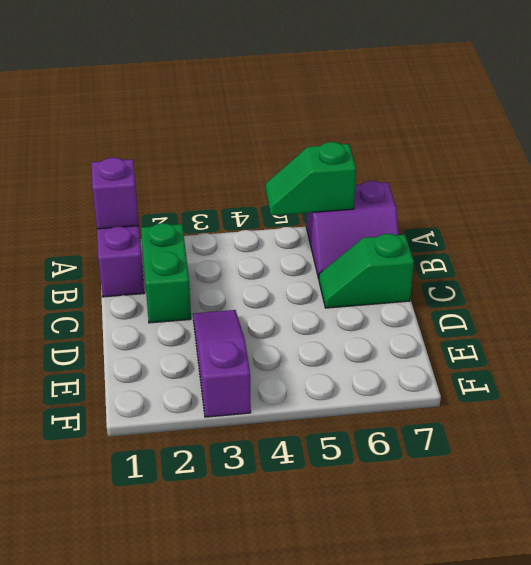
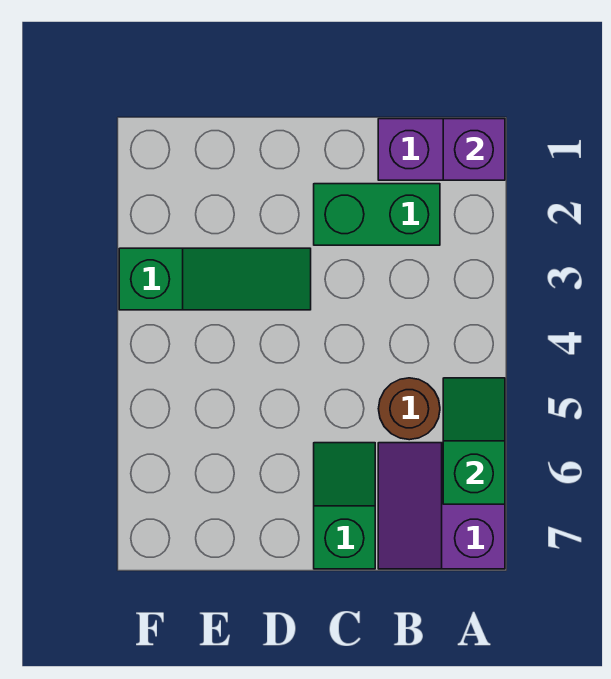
none -> brown round brick B5 level 1
purple slope D3:F3 level 1 top F -> green slope D3:F3 level 1 top F

